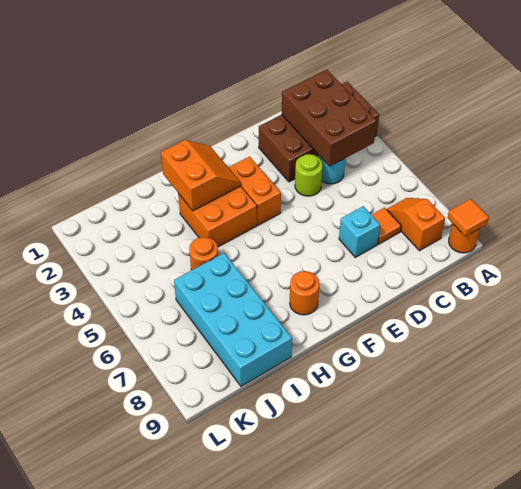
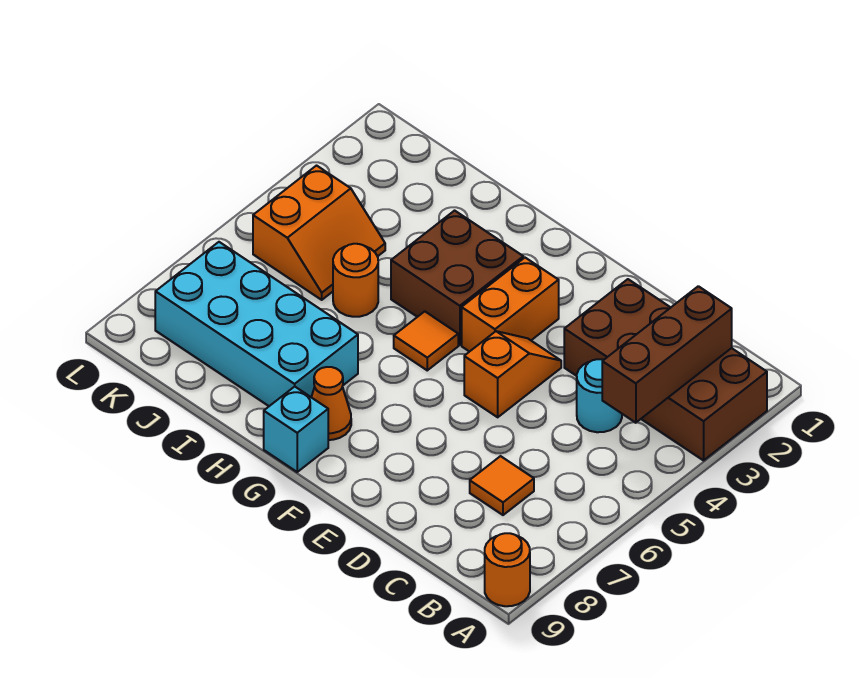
orange tile A9 level 2 -> orange tile G5 level 1
brown brick B2:C4 level 2 -> brown brick B2:B4 level 2
orange slope B7:B8 level 1 top 8 -> orange slope E4:E5 level 1 top 5
lime round brick D4 level 1 -> none
cyan brick D7 level 1 -> cyan brick G9 level 1
orange slope G2:H3 level 2 top H -> orange slope J4:K5 level 1 top K
orange brick G3:H4 level 1 -> brown brick G3:H4 level 1
orange round brick G8 level 1 -> orange cone G8 level 1
cyan brick I6:J9 level 1 -> cyan brick H7:K8 level 1

